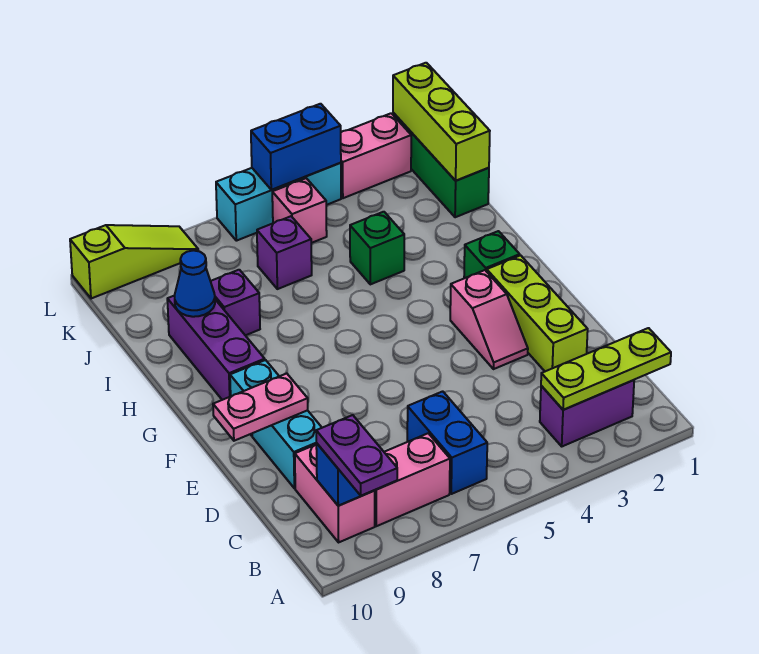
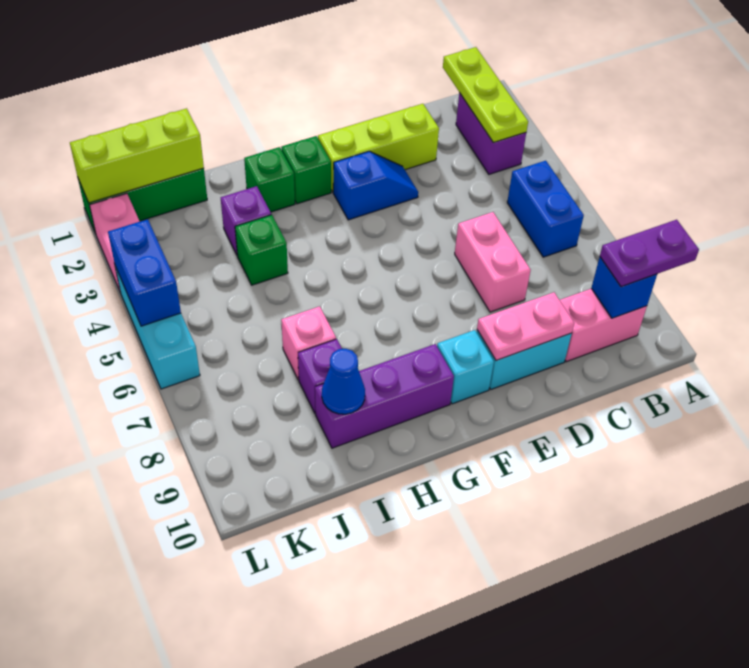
blue brick B6:C6 level 1 -> blue brick B5:B6 level 1
pink brick B7:B8 level 1 -> pink brick D6:D7 level 1
pink slope E3:F3 level 1 top F -> blue slope E3:F3 level 1 top F
pink plate E9:E10 level 2 -> pink plate D9:E9 level 2
none -> green brick H2 level 1
purple brick J6 level 1 -> purple brick I3 level 1
pink brick K5 level 1 -> pink brick I7 level 1
lime slope L8:L10 level 1 top 10 -> none

